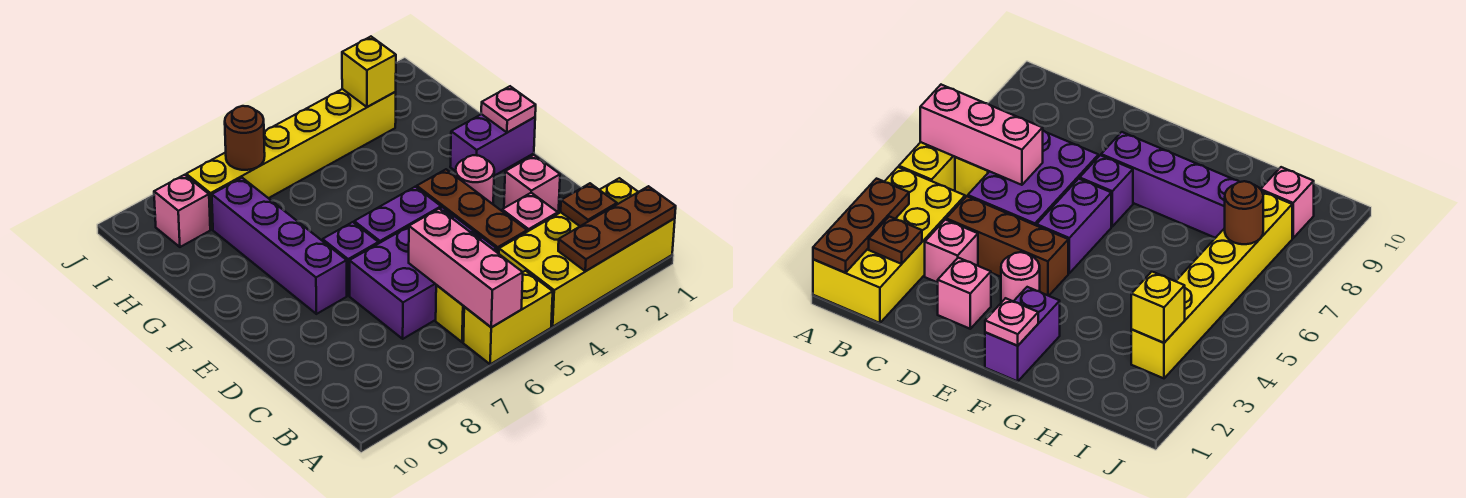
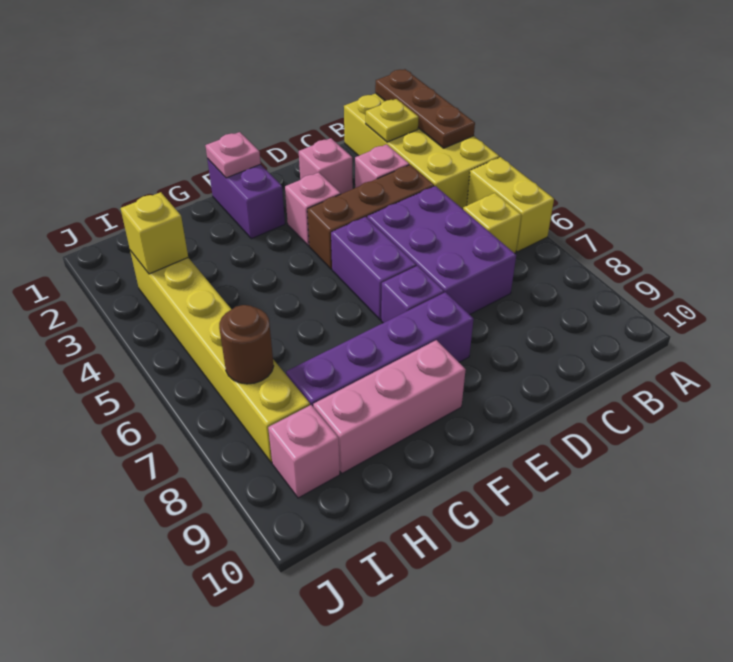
pink brick A6:C6 level 2 -> pink brick F9:H9 level 1
brown plate B2 level 2 -> yellow plate B2 level 2
pink round brick E3 level 1 -> pink brick E3 level 1

